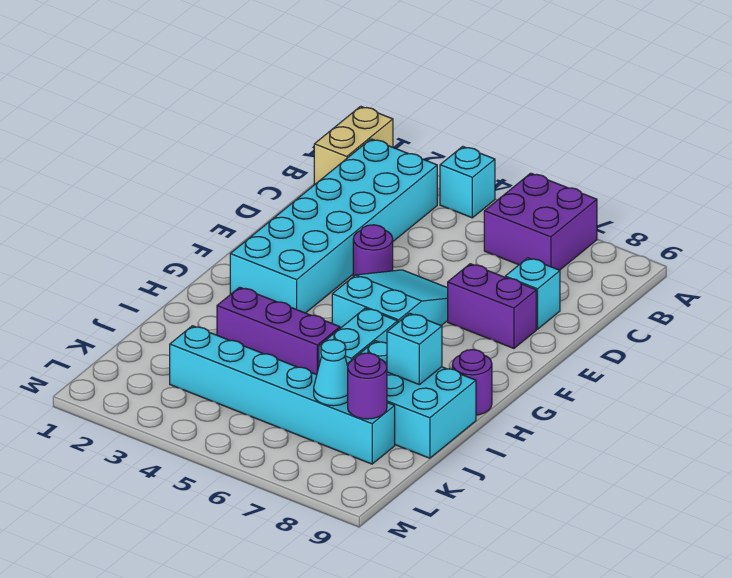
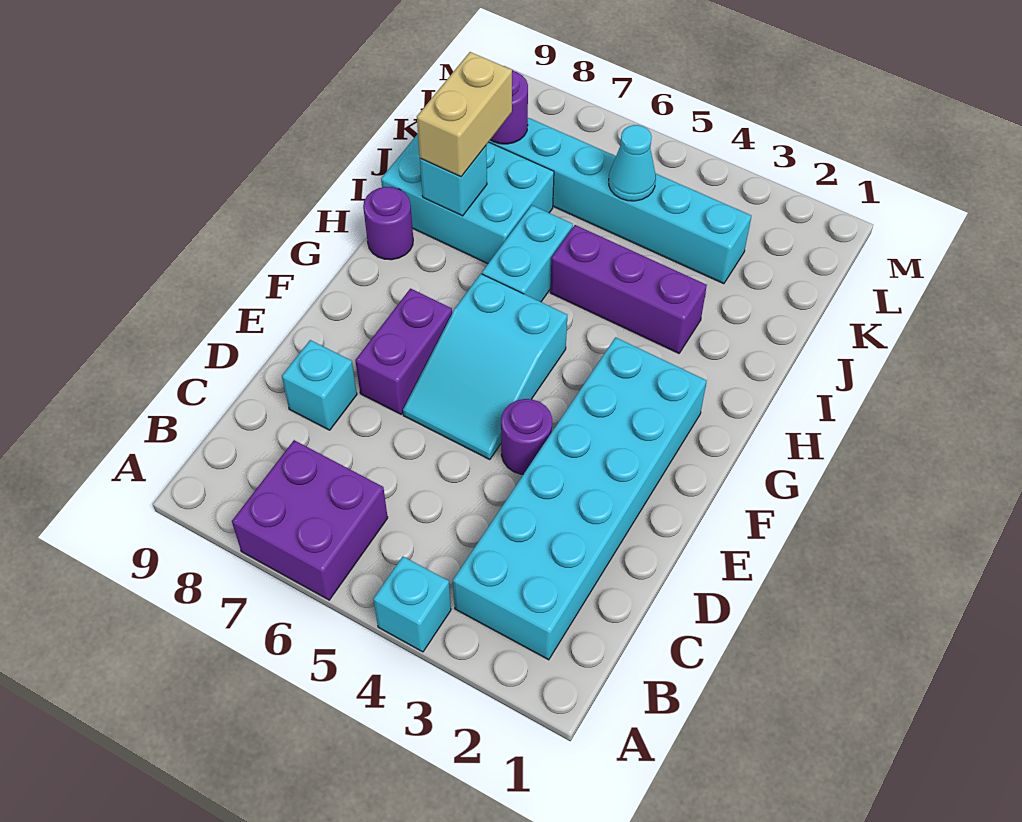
tan brick A1:B1 level 1 -> tan brick I8:J8 level 3
purple brick E7:E8 level 1 -> purple brick E7:F7 level 1
cyan cone K7 level 2 -> cyan cone K5 level 2

